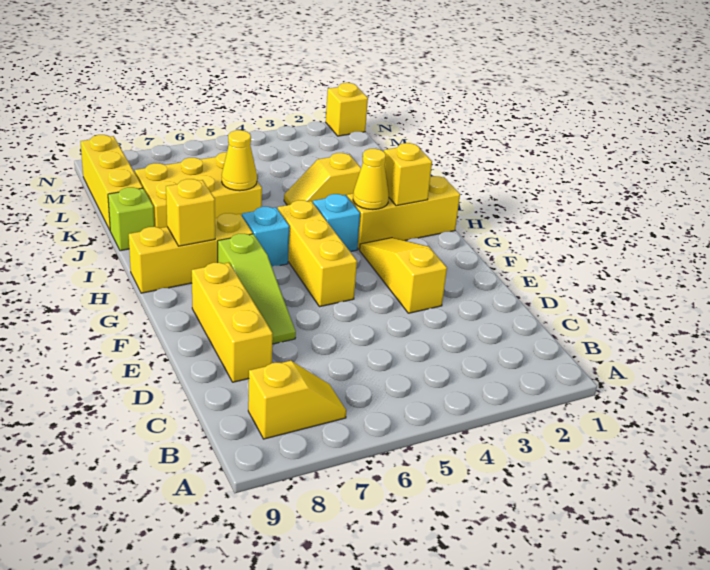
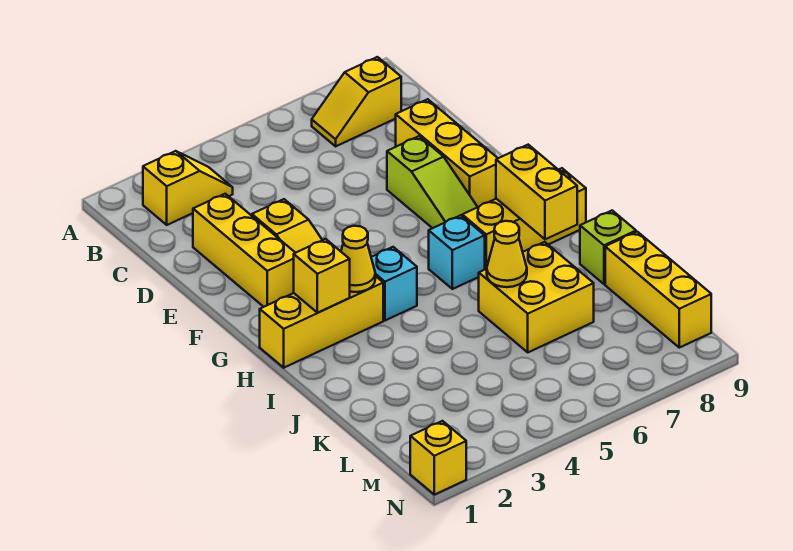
lime slope E7:G7 level 1 top G -> lime slope E7:G7 level 1 top E
yellow brick F5:H5 level 1 -> yellow brick D2:F2 level 1
yellow brick H8 level 2 -> yellow brick H8:I8 level 2
yellow slope J3:J4 level 1 top 3 -> yellow slope B2:B3 level 1 top 2
yellow brick J6:K8 level 1 -> yellow brick J6:K7 level 1

